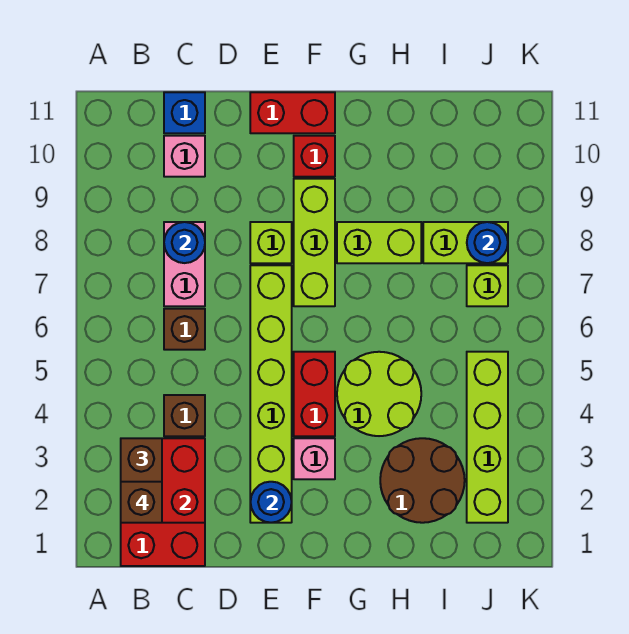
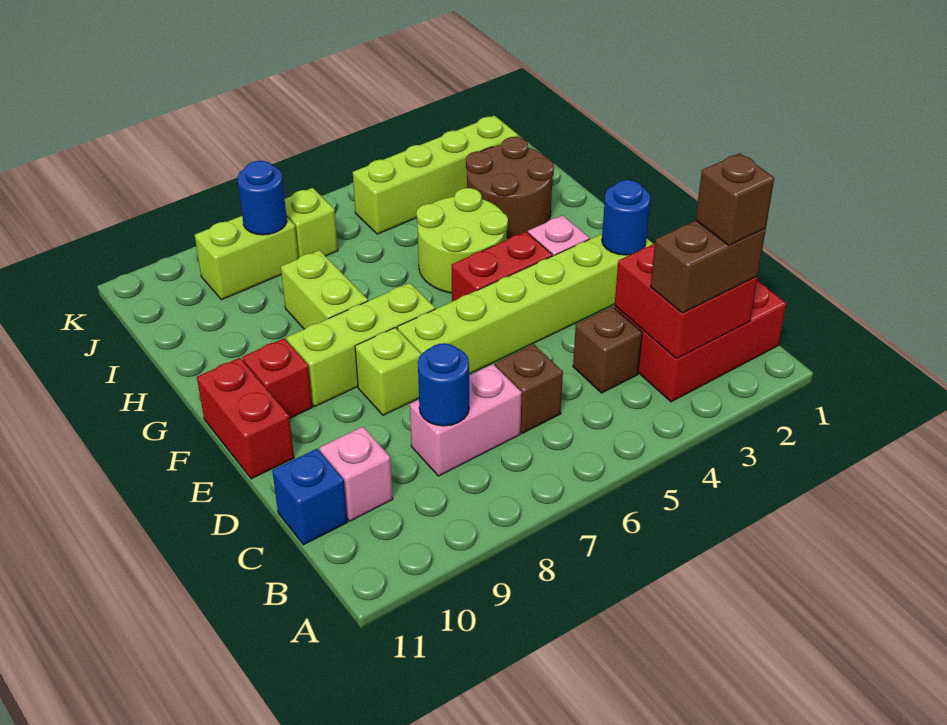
lime brick I8:J8 level 1 -> lime brick J8:J9 level 1

